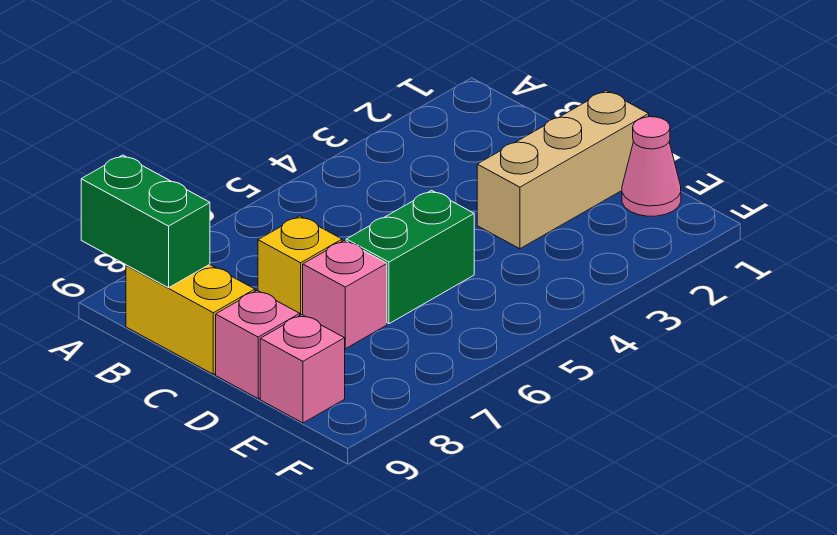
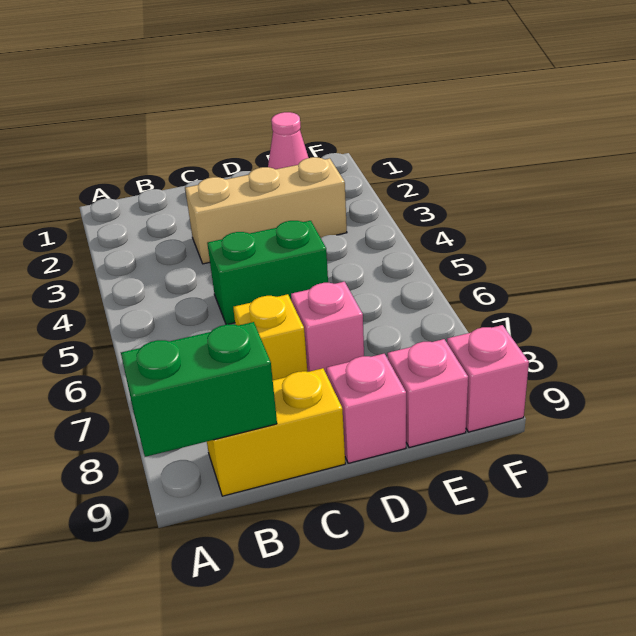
tan brick D1:D3 level 1 -> tan brick C3:E3 level 1
green brick D5:D6 level 1 -> green brick C5:D5 level 1
none -> pink brick F9 level 1

